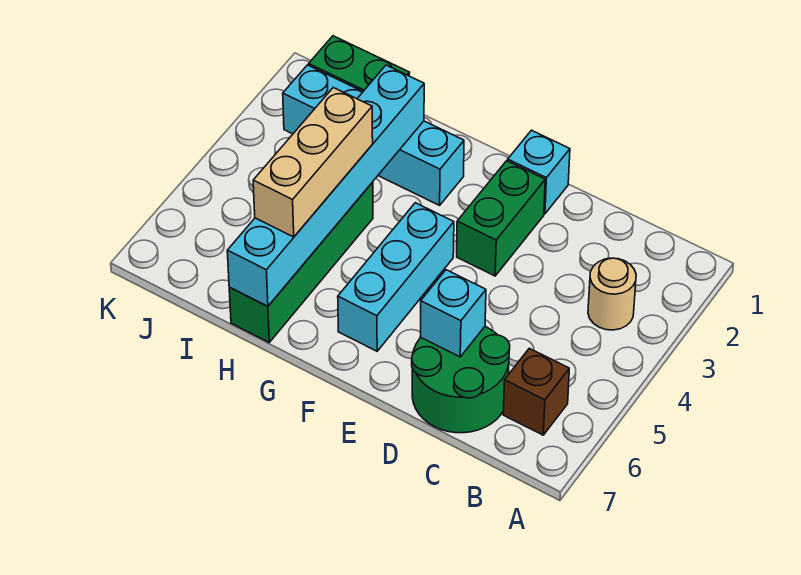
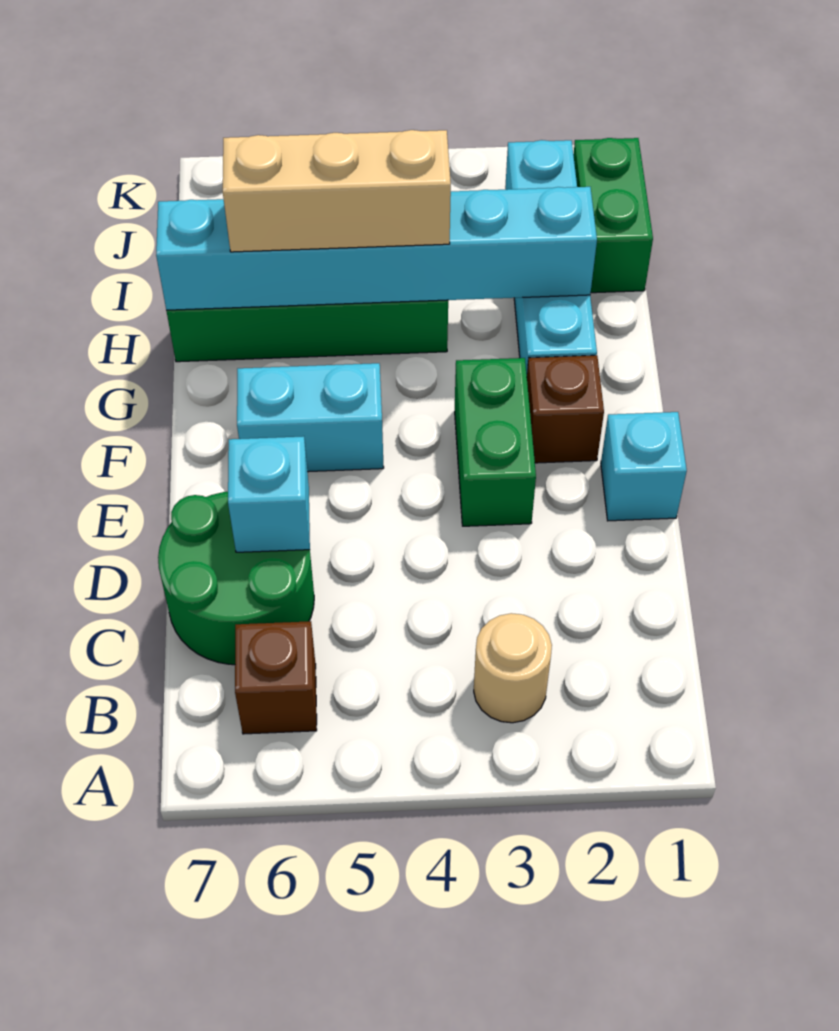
green brick E2:E3 level 1 -> green brick E3:F3 level 1
none -> brown brick F2 level 1
cyan brick F4:F6 level 1 -> cyan brick F5:F6 level 1

